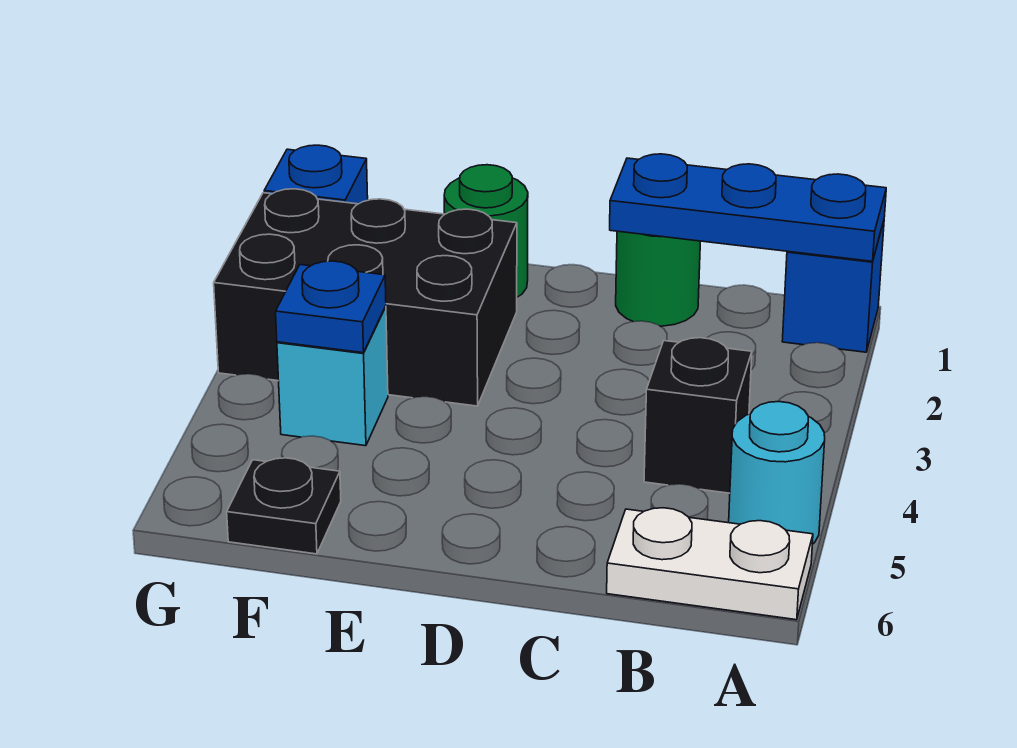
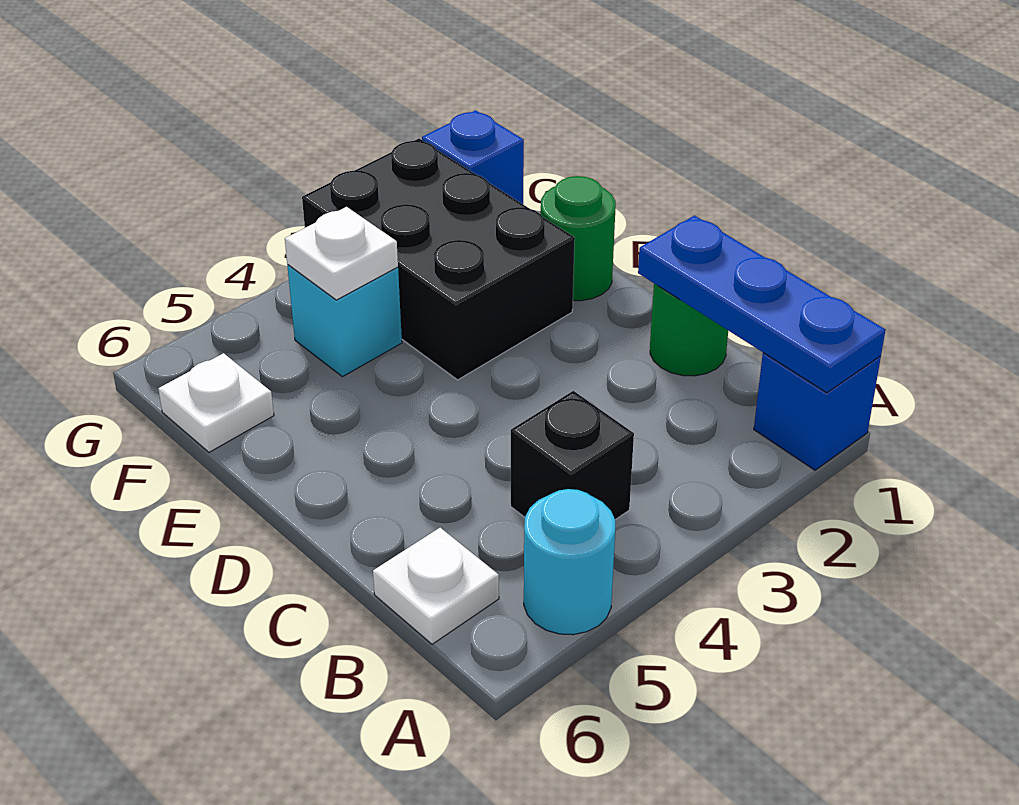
white plate A6:B6 level 1 -> white plate B6 level 1
blue plate F4 level 2 -> white plate F4 level 2
black plate F6 level 1 -> white plate F6 level 1

